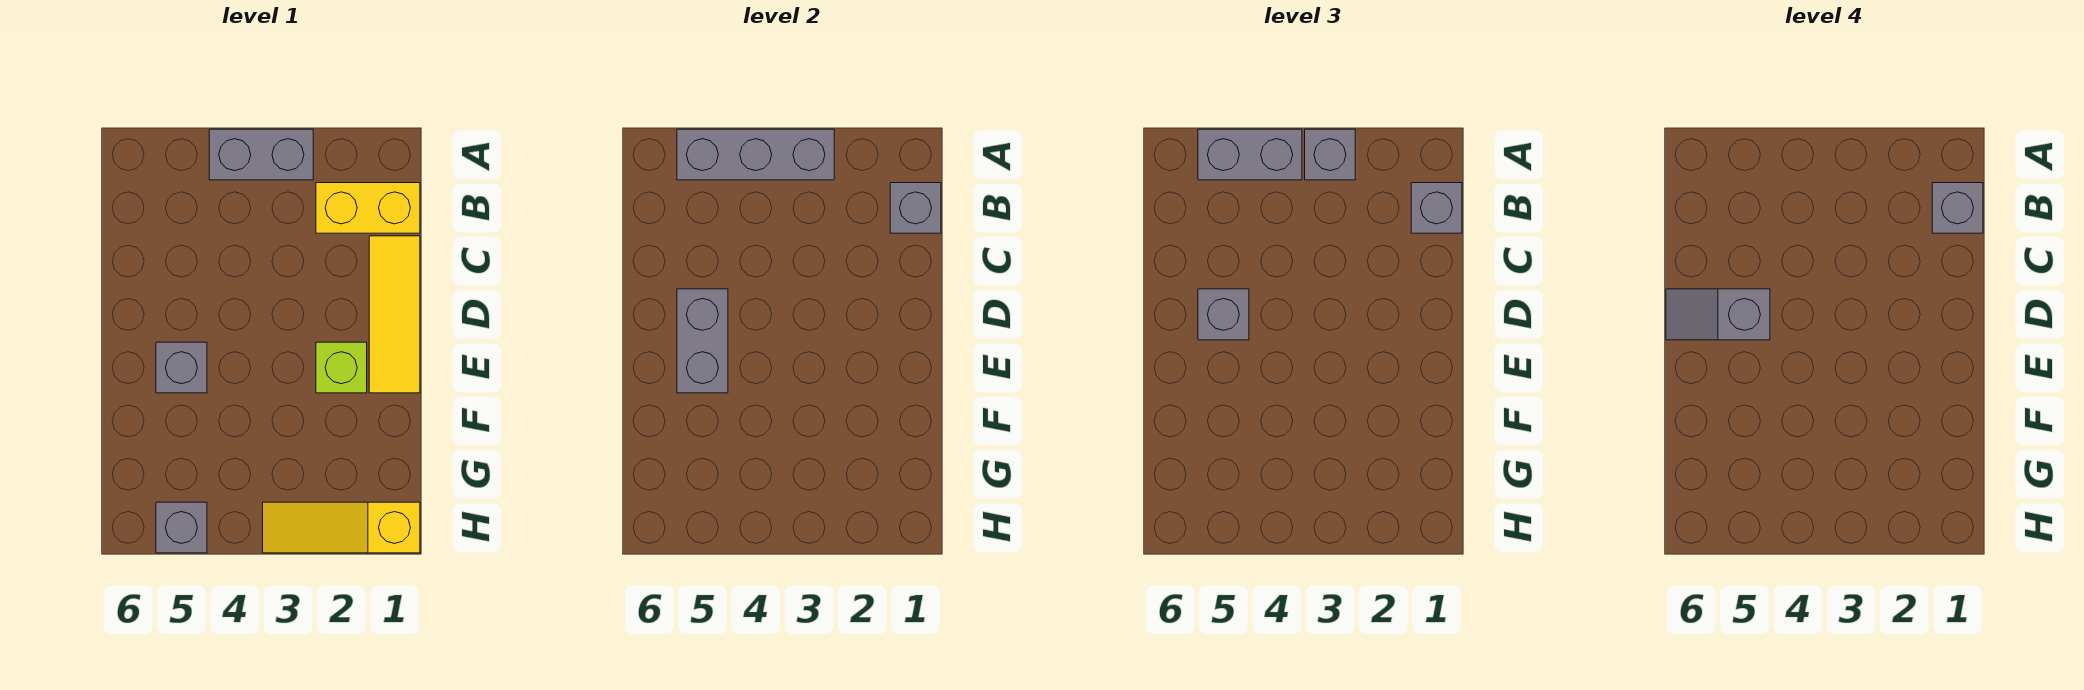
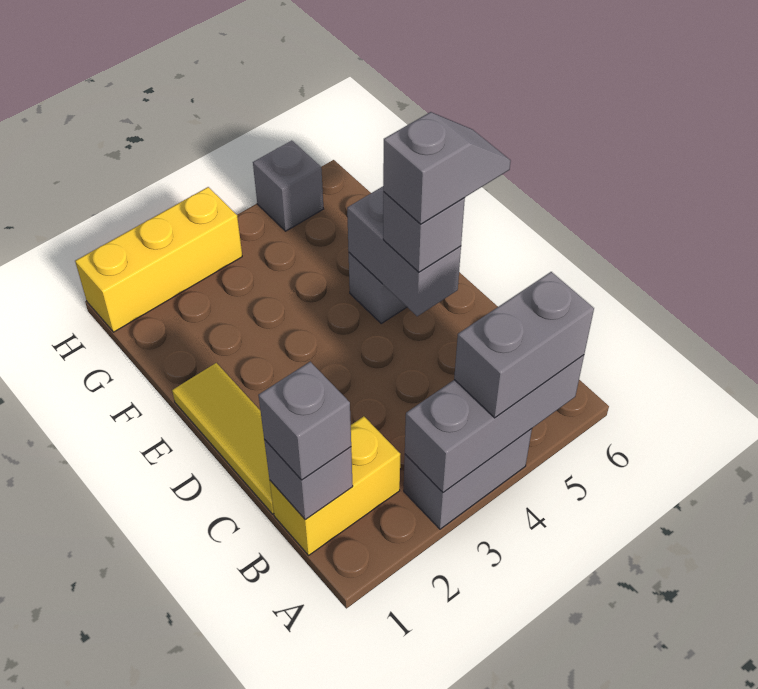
grey brick A3 level 3 -> none
grey brick B1 level 4 -> none
lime brick E2 level 1 -> none
yellow slope H1:H3 level 1 top 1 -> yellow brick H1:H3 level 1

